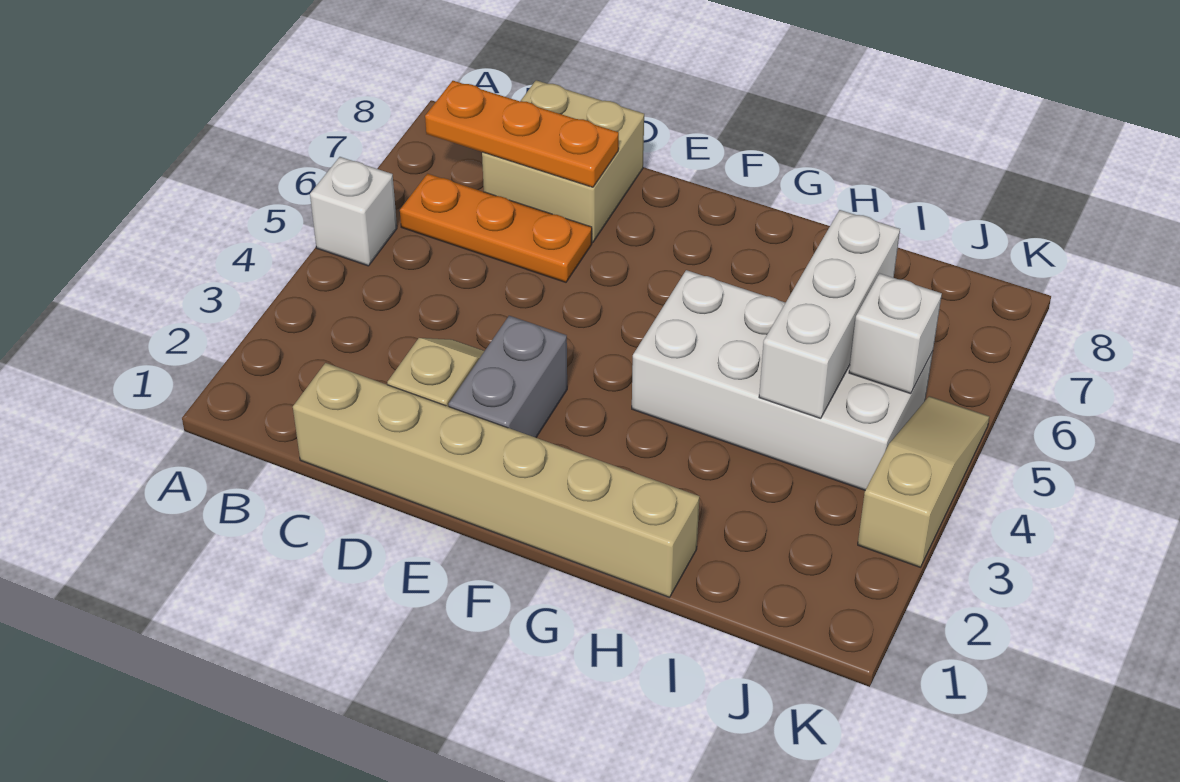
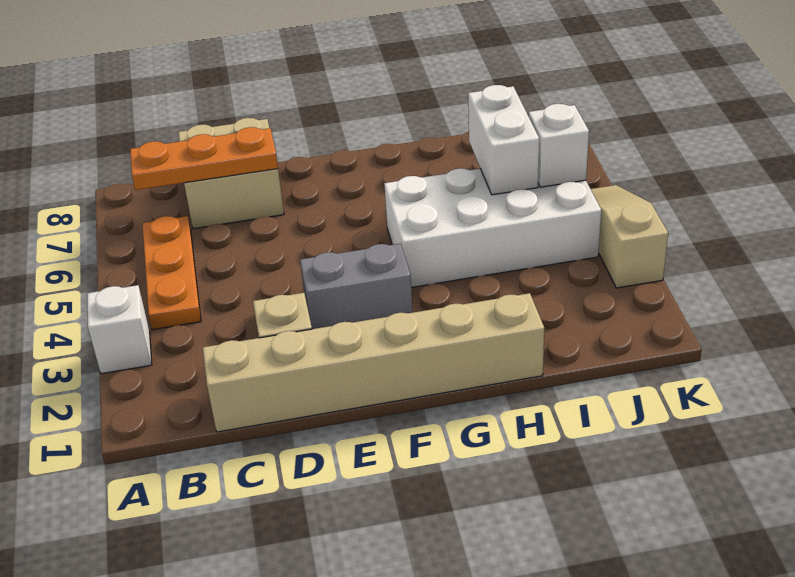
white brick A5 level 1 -> white brick A3 level 1
orange plate B6:D6 level 1 -> orange plate B4:B6 level 1
grey brick E2:E3 level 1 -> grey brick E3:F3 level 1
white brick I4:I6 level 2 -> white brick I5:I6 level 2

